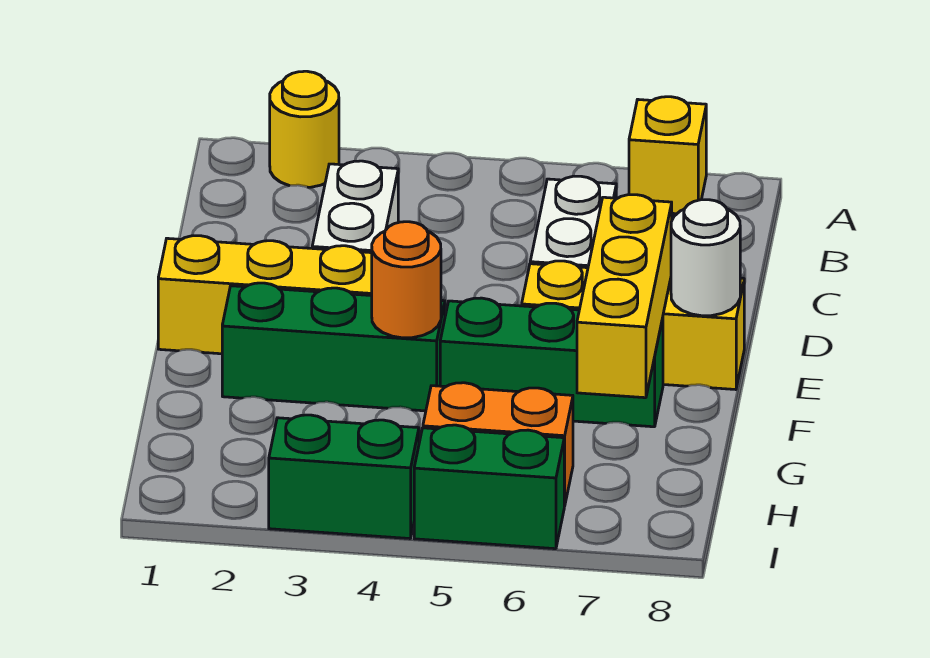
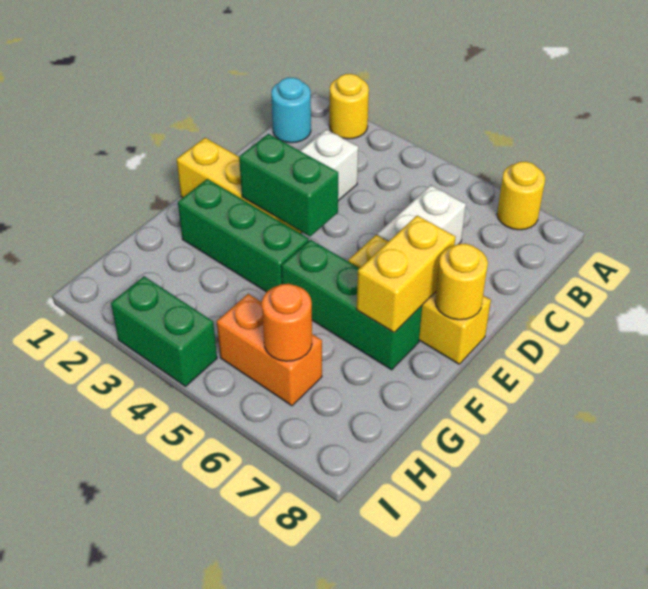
yellow brick A7 level 1 -> yellow round brick A7 level 1
none -> cyan round brick B1 level 1
yellow brick E7:G7 level 2 -> yellow brick E7:F7 level 2
white round brick E8 level 2 -> yellow round brick E8 level 2
orange round brick F4 level 2 -> orange round brick H6 level 2
green brick I5:I6 level 1 -> green brick E3:E4 level 2

